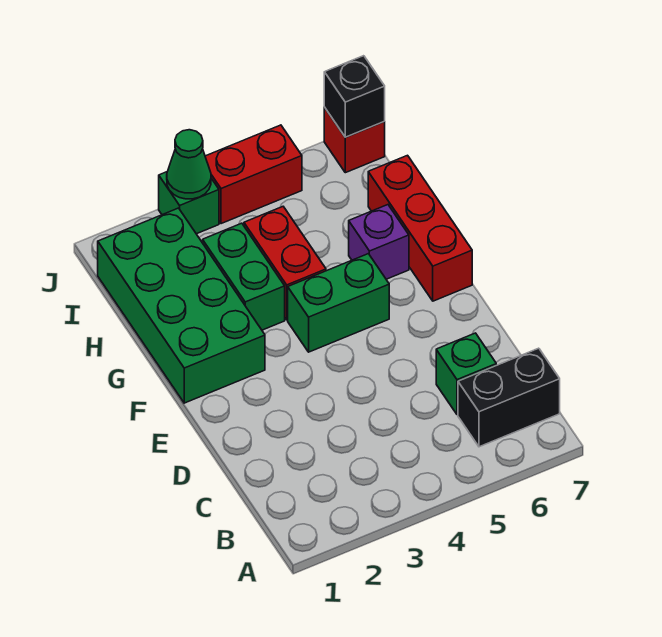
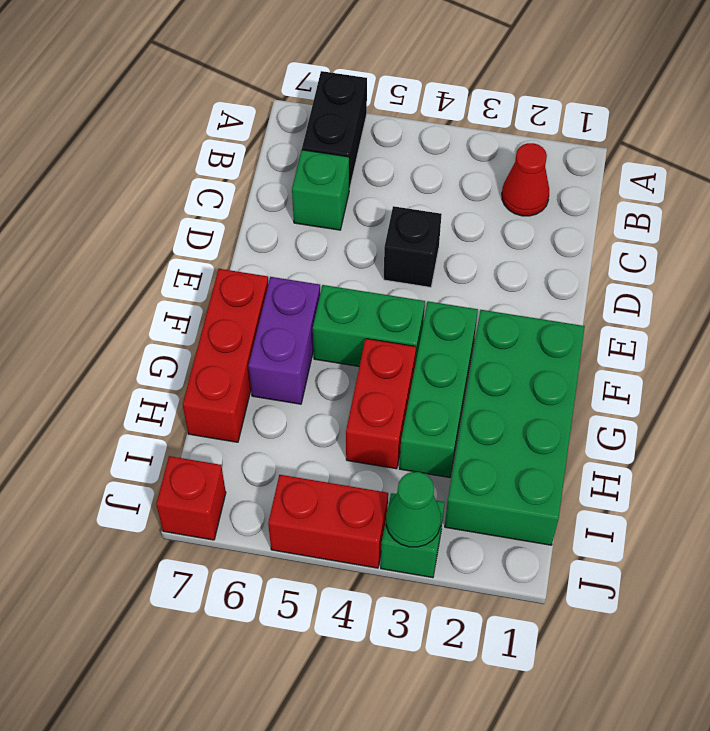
none -> red cone B2 level 1
black brick B6:B7 level 1 -> black brick A6:B6 level 1
green brick G3:H3 level 1 -> green brick F3:H3 level 1
purple brick G6 level 1 -> purple brick F6:G6 level 1
black brick J7 level 2 -> black brick D4 level 1

